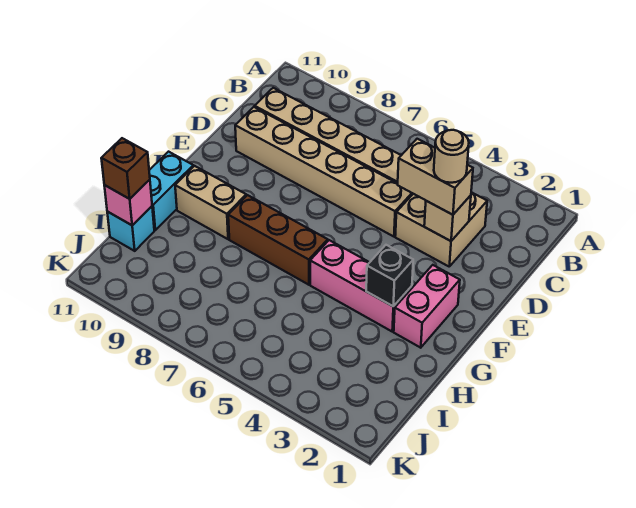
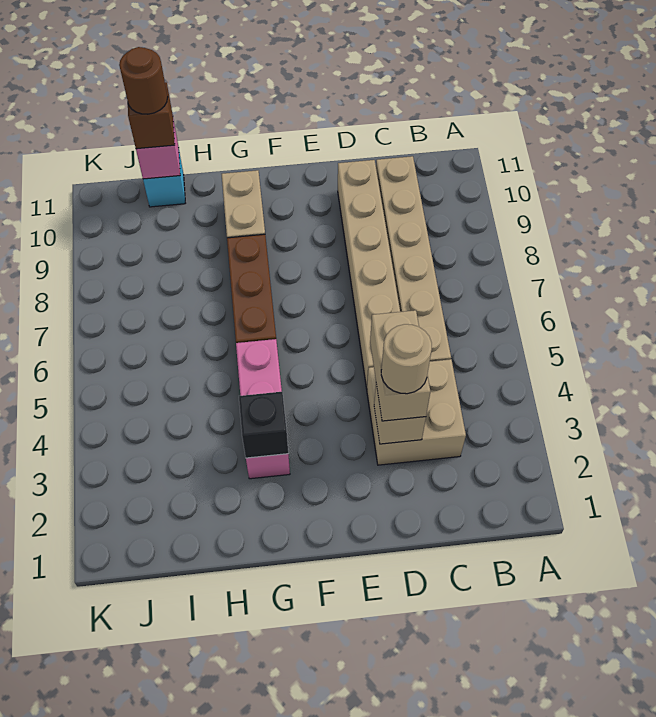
pink brick F2:G2 level 1 -> none
cyan brick G11:H11 level 1 -> none
none -> brown round brick I11 level 4

